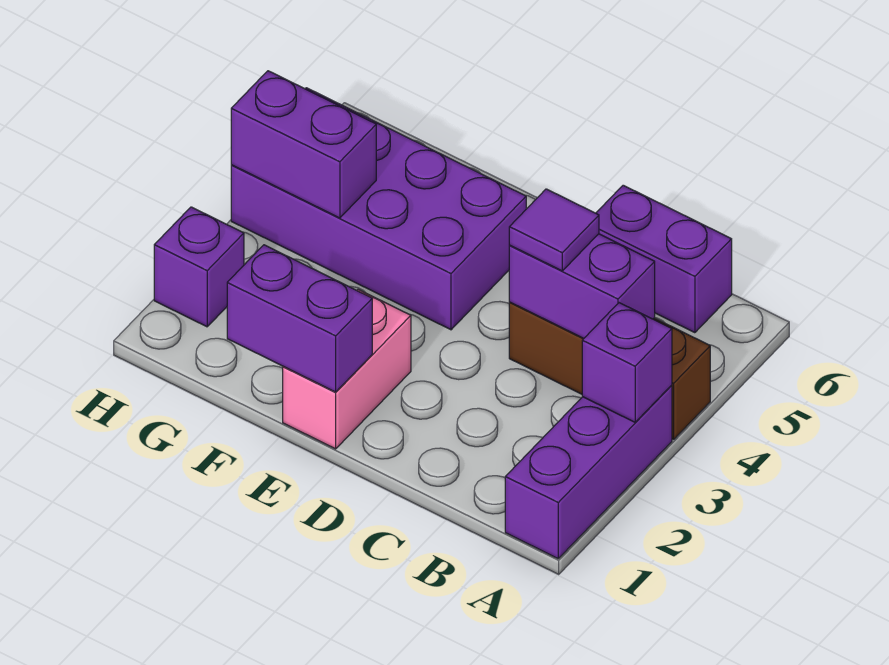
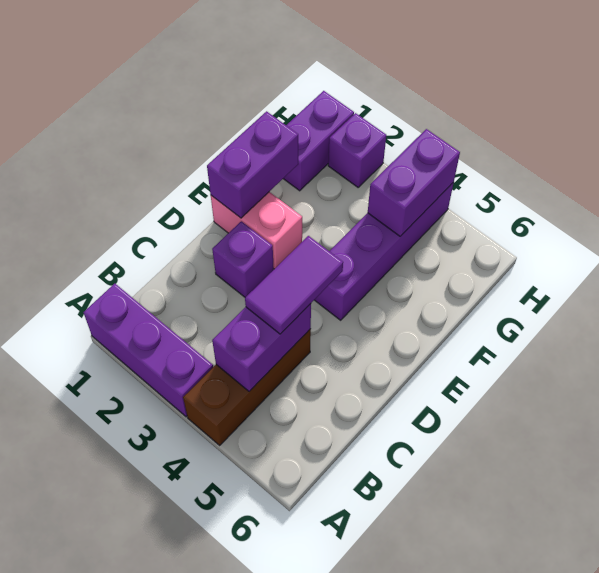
purple brick A3 level 2 -> purple brick D2 level 1
purple brick B6:C6 level 1 -> purple brick G1:H1 level 1
purple tile C4 level 3 -> purple tile C4:D4 level 3
purple brick E4:H5 level 1 -> purple brick E4:H4 level 1

